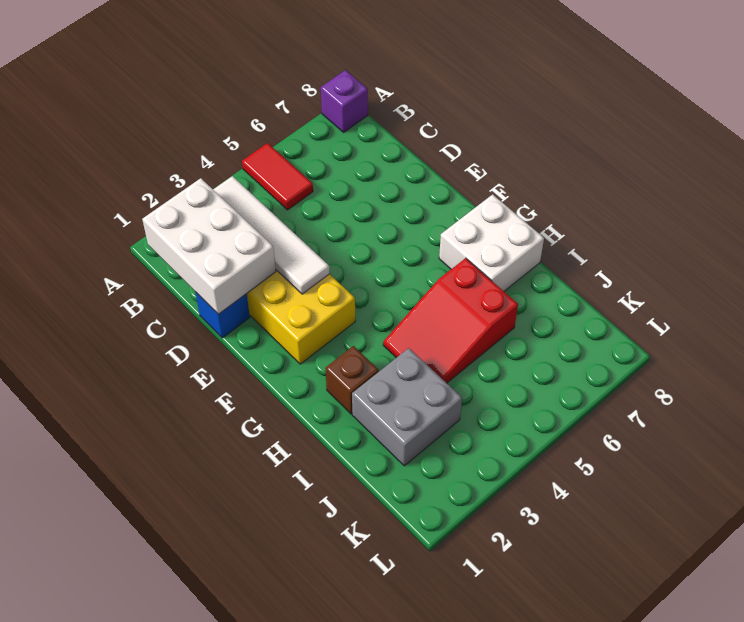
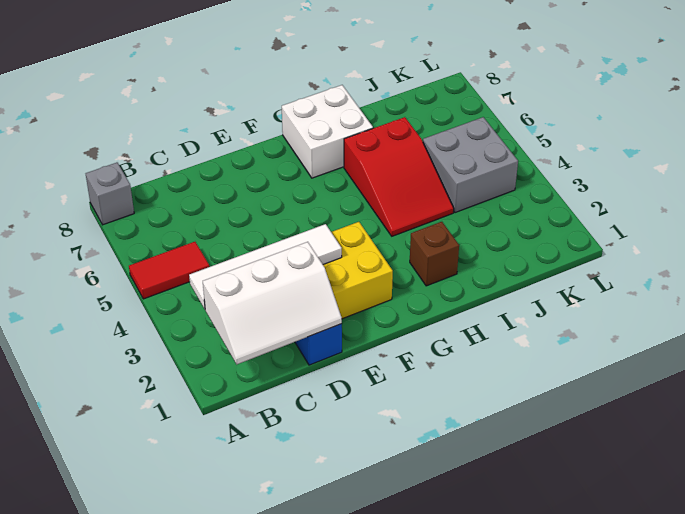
purple brick A8 level 1 -> grey brick A8 level 1
white brick B1:D2 level 2 -> white slope B1:D2 level 2 top 2
grey brick I2:J3 level 1 -> grey brick J4:K5 level 1

